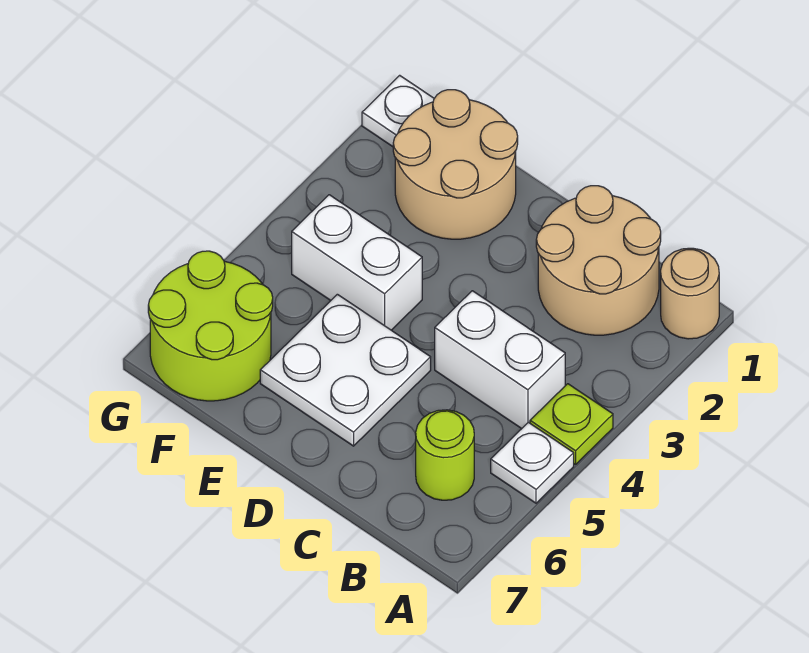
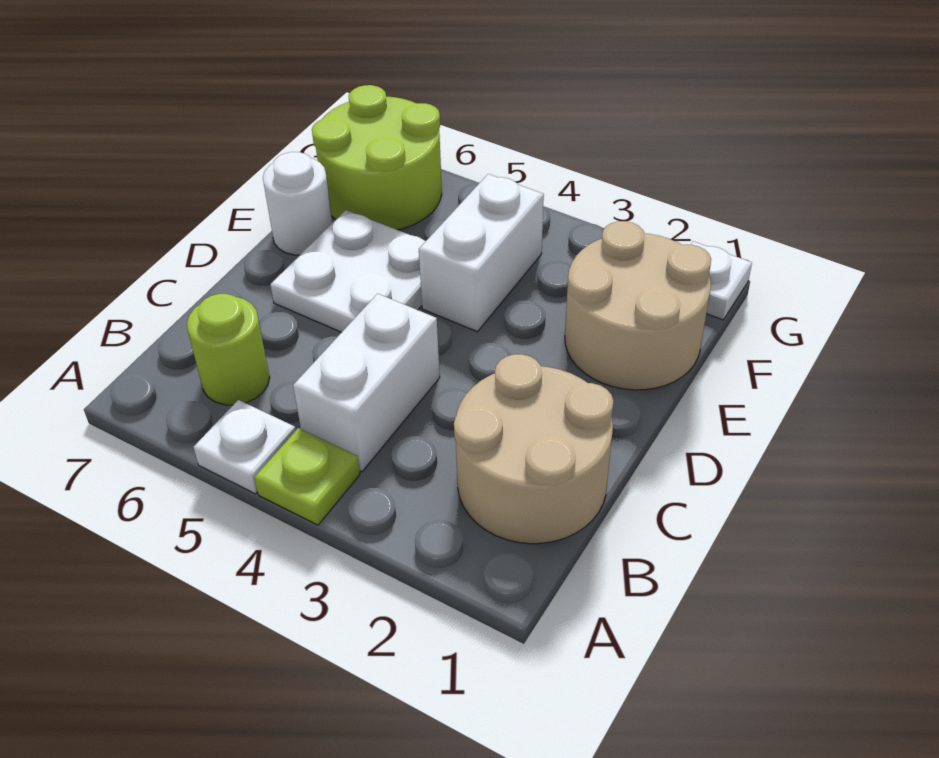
tan round brick A1 level 1 -> none
none -> white round brick E7 level 1

